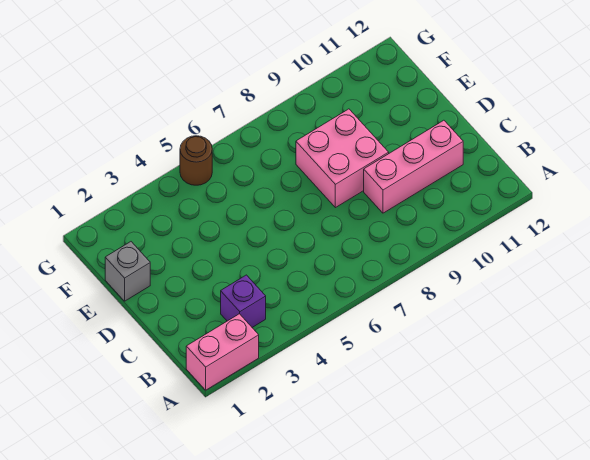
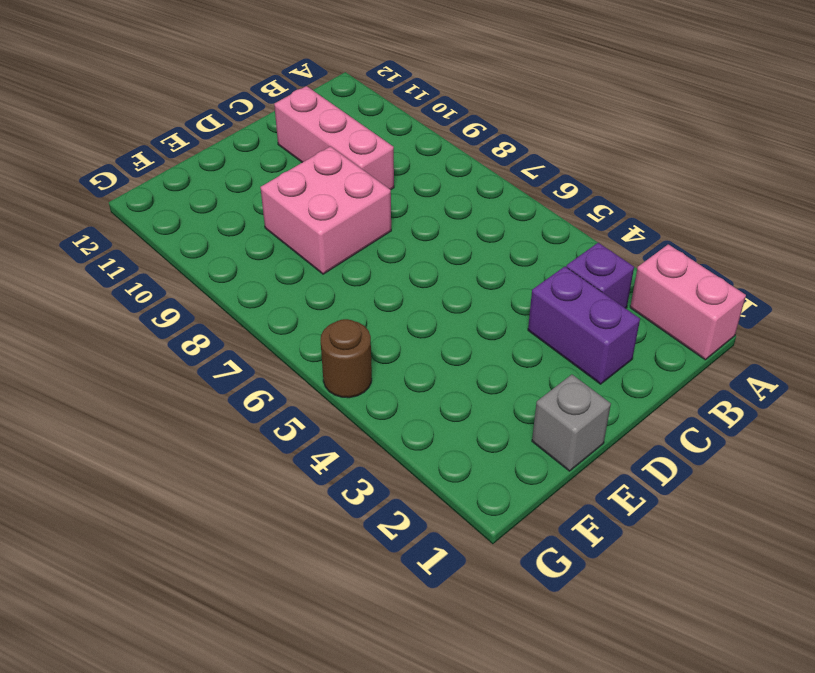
none -> purple brick C2:C3 level 1

